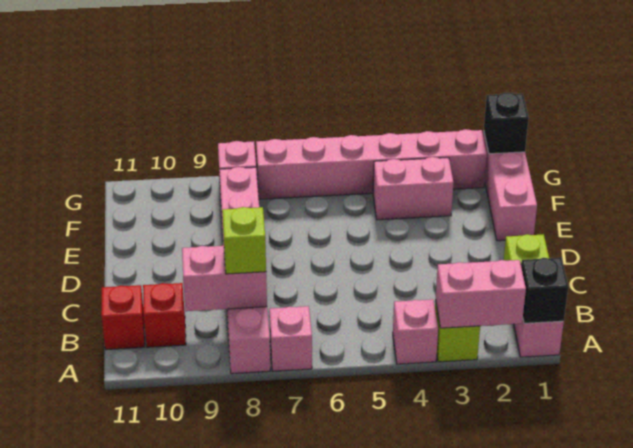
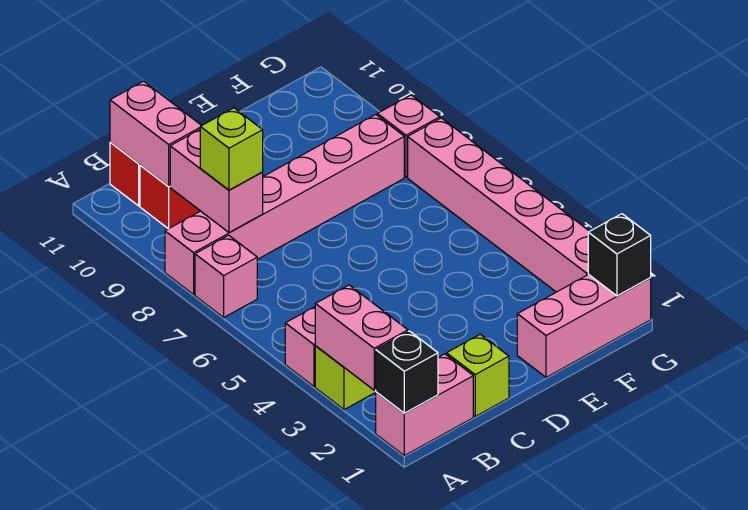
pink brick F3:F4 level 1 -> pink brick B10:B11 level 2

